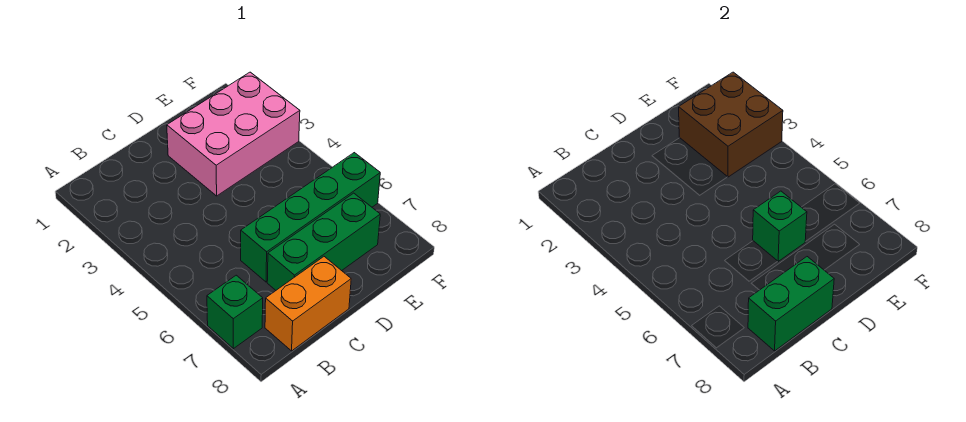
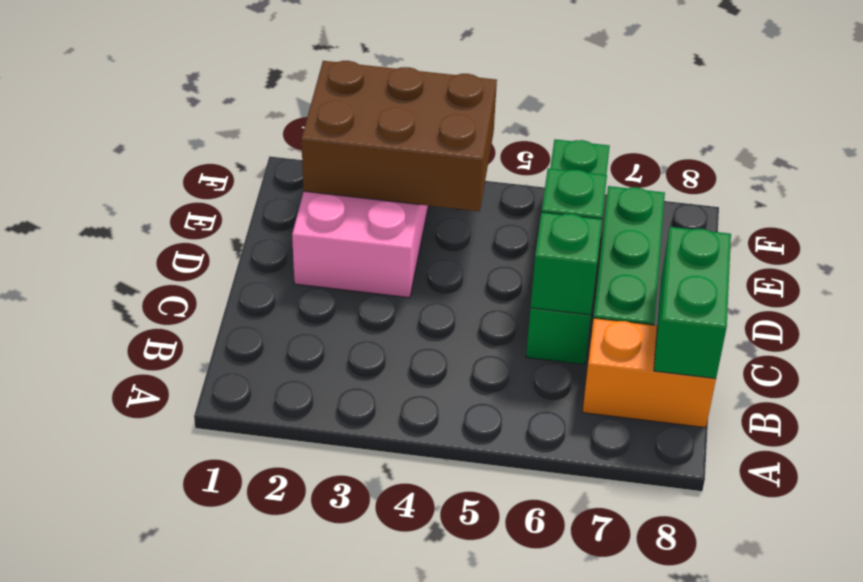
green brick A7 level 1 -> green brick C6 level 2
orange brick B8:C8 level 1 -> orange brick B7:B8 level 1
brown brick E2:F3 level 2 -> brown brick E2:F4 level 2

